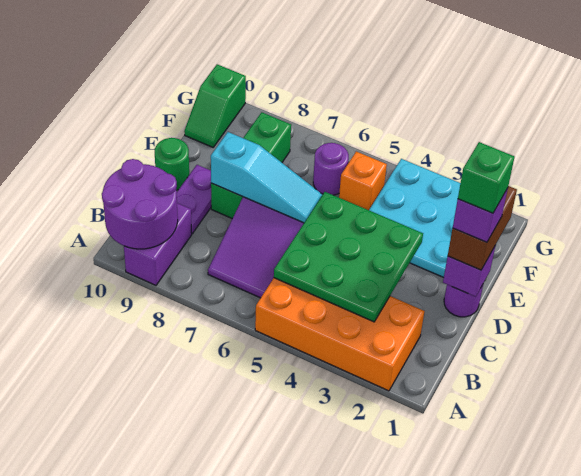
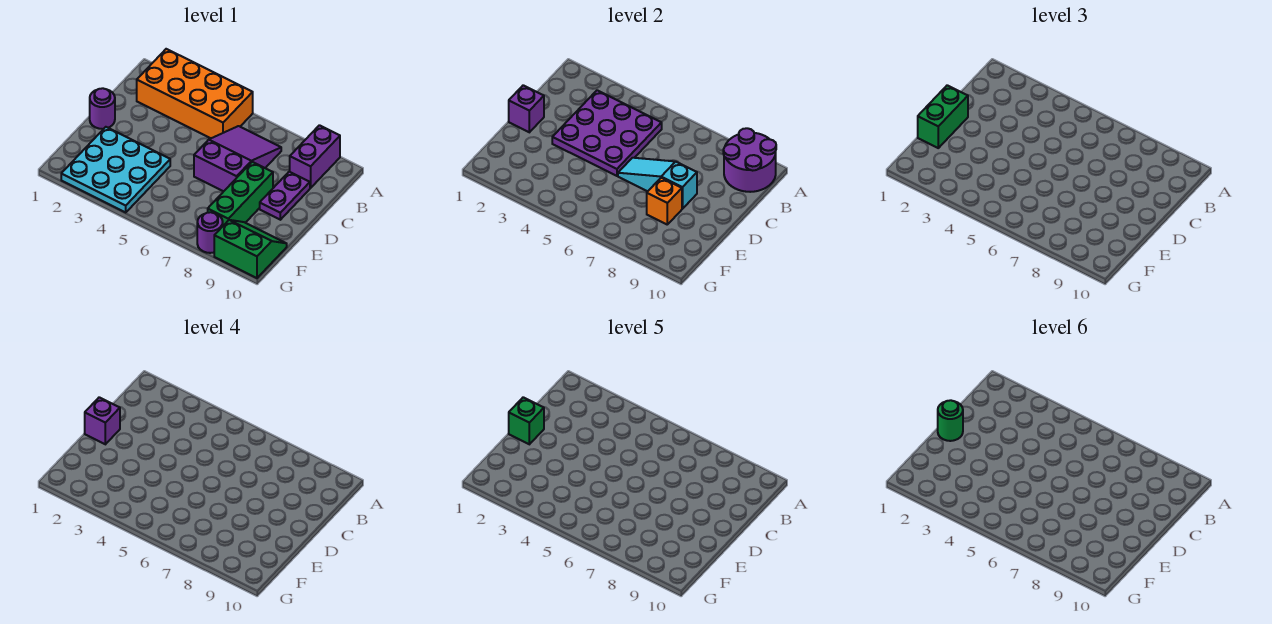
green plate B3:D5 level 2 -> purple plate B3:D5 level 2
brown brick D1:E1 level 3 -> green brick D1:E1 level 3
green round brick D10 level 1 -> green round brick D1 level 6
orange brick F5 level 1 -> orange brick E8 level 2
purple round brick F6 level 1 -> purple round brick G8 level 1
green slope F10:G10 level 1 top G -> green slope F9:G10 level 1 top G

